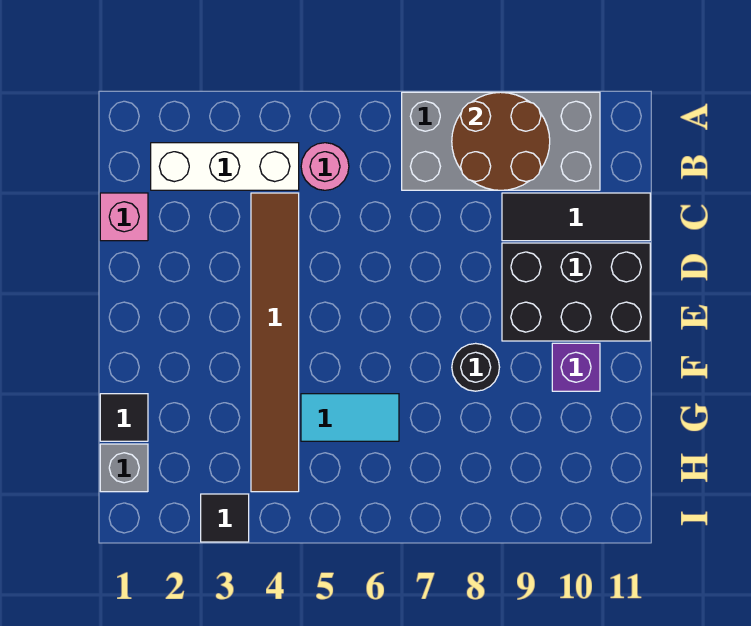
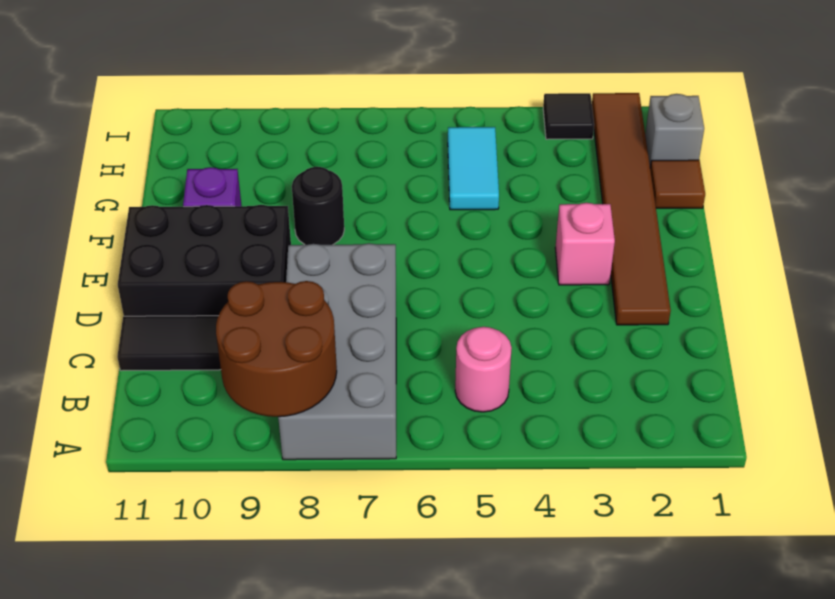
grey brick A7:B10 level 1 -> grey brick A7:D8 level 1
white brick B2:B4 level 1 -> none
pink brick C1 level 1 -> pink brick E3 level 1
brown tile C4:H4 level 1 -> brown tile D2:I2 level 1
black tile G1 level 1 -> brown tile G1 level 1
cyan tile G5:G6 level 1 -> cyan tile G5:H5 level 1

